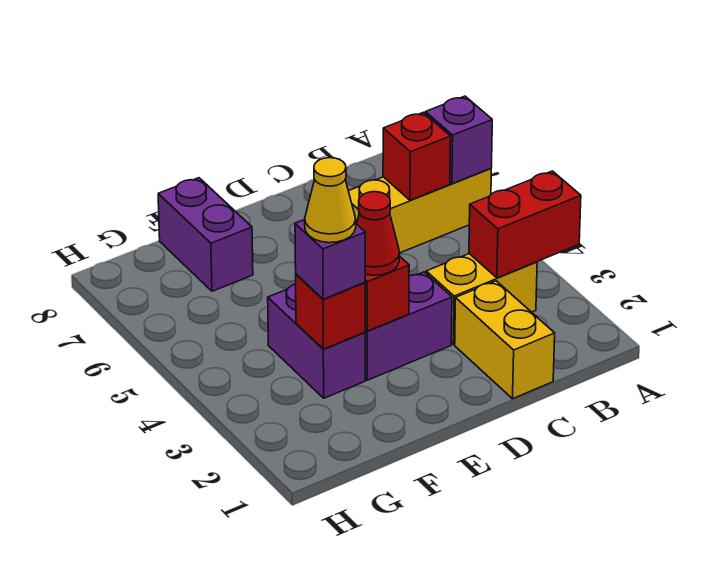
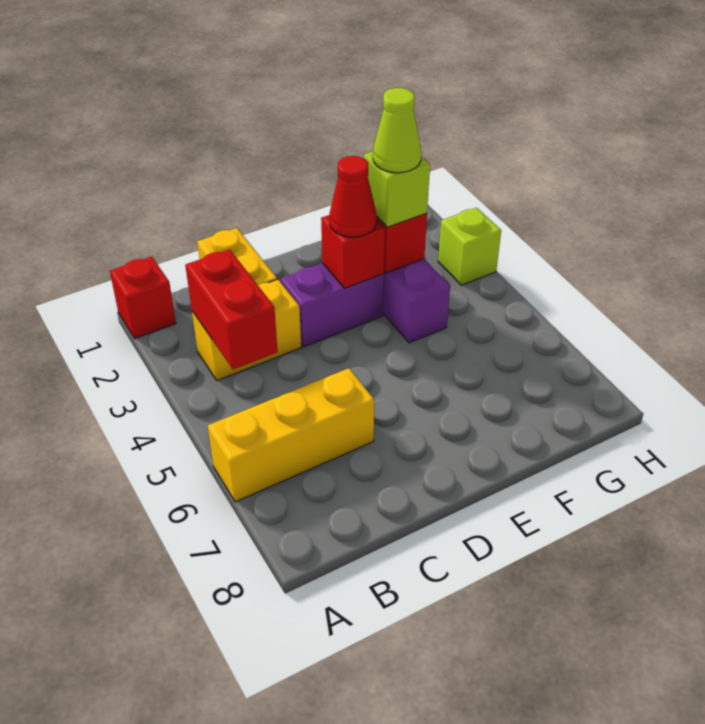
red brick A3:B3 level 2 -> red brick B3:B4 level 2
purple brick A6 level 2 -> none
red brick B6 level 2 -> red brick A1 level 1
purple brick F3 level 3 -> lime brick F3 level 3
yellow cone F3 level 4 -> lime cone F3 level 4
purple brick F7:F8 level 1 -> none
none -> lime brick H3 level 1

